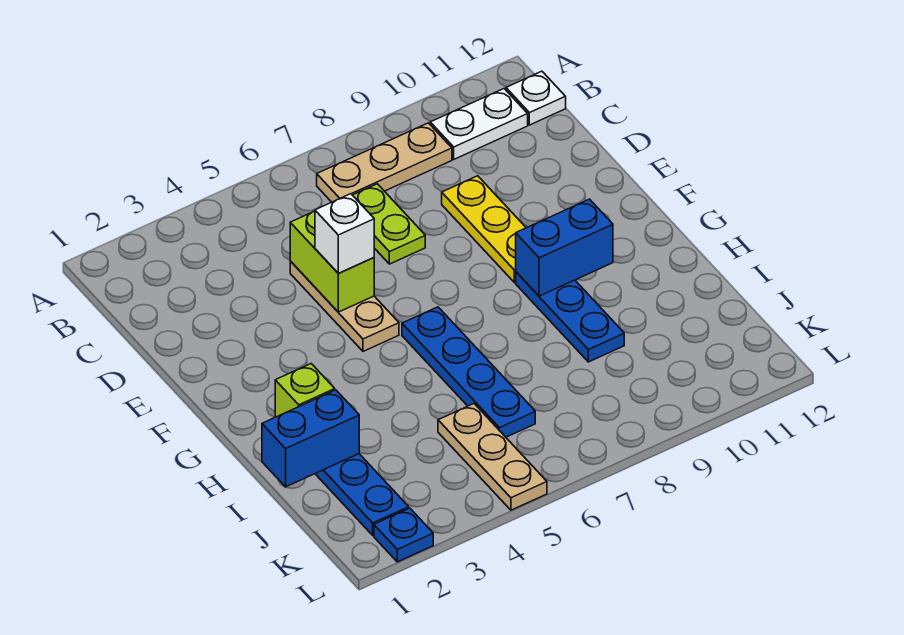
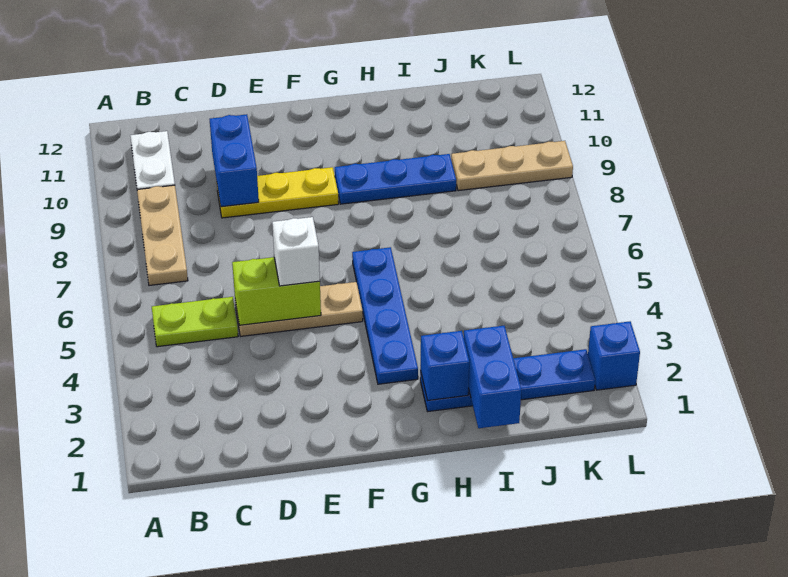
white plate B12 level 1 -> none
lime plate C7:D7 level 1 -> lime plate B5:C5 level 1
blue plate G6:J6 level 1 -> blue plate G3:G6 level 1
blue brick G9:G10 level 2 -> blue brick D9:D10 level 2
lime brick H2 level 2 -> blue brick H2 level 2
tan plate J5:L5 level 1 -> tan plate J9:L9 level 1
blue plate L2 level 1 -> blue brick L2 level 1

